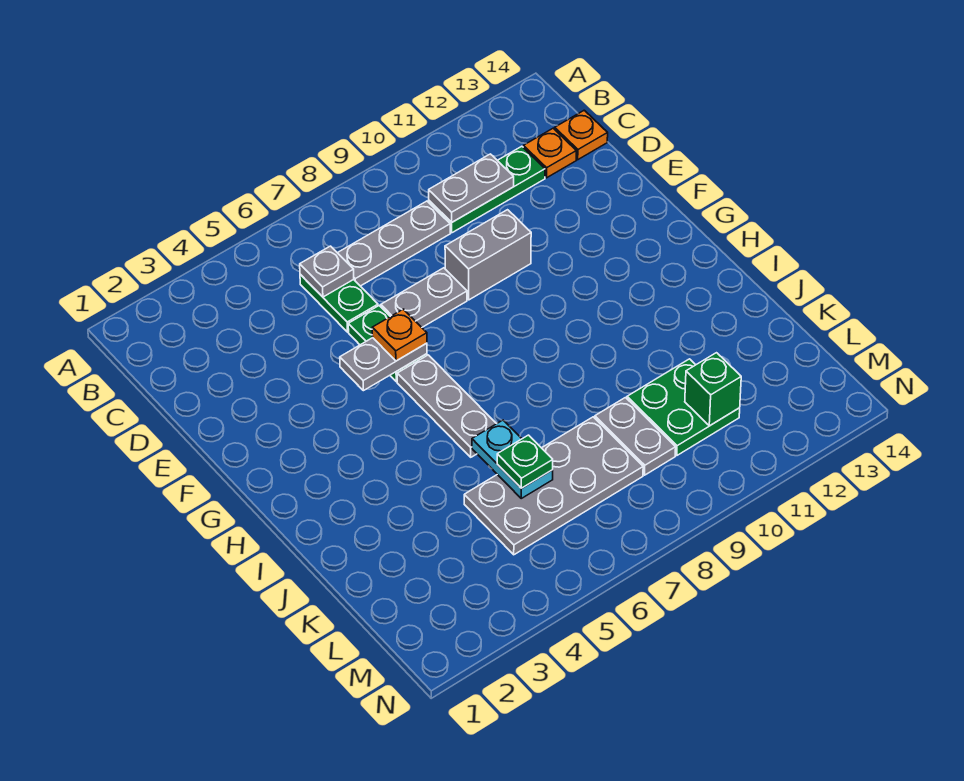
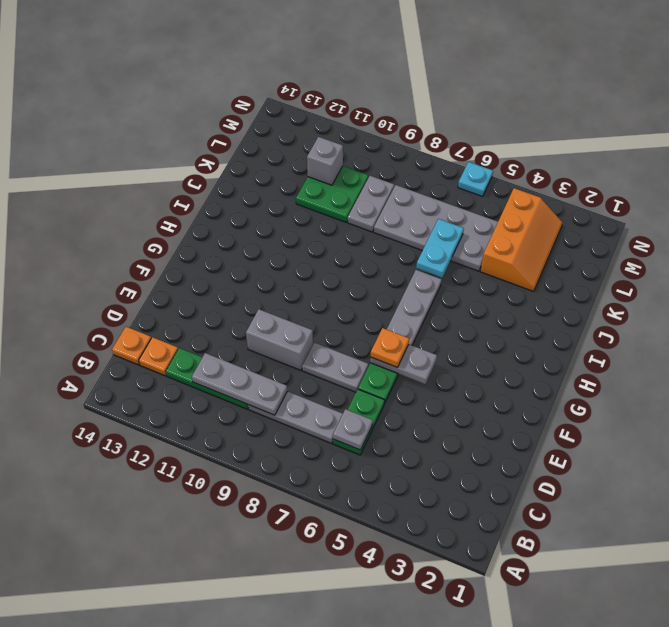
grey plate C10:C11 level 2 -> grey plate C9:C11 level 2
none -> orange slope K3:M4 level 1 top 4
green plate K6 level 3 -> none
green brick L11 level 2 -> grey brick L11 level 2
none -> cyan plate N6 level 1

